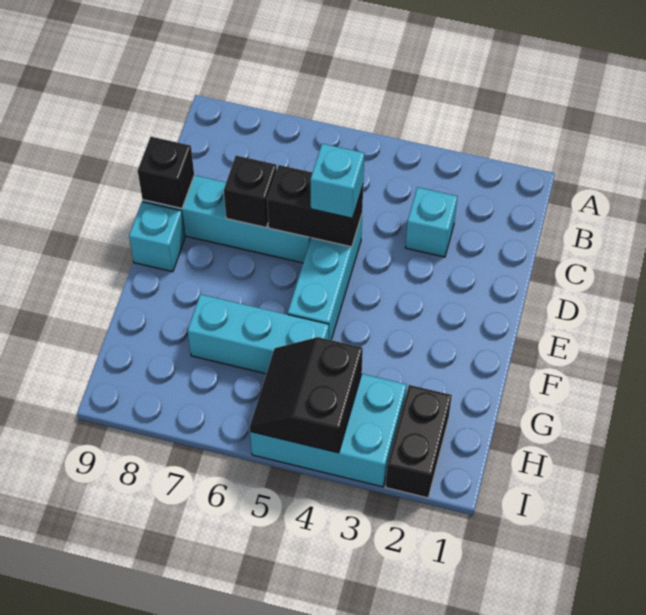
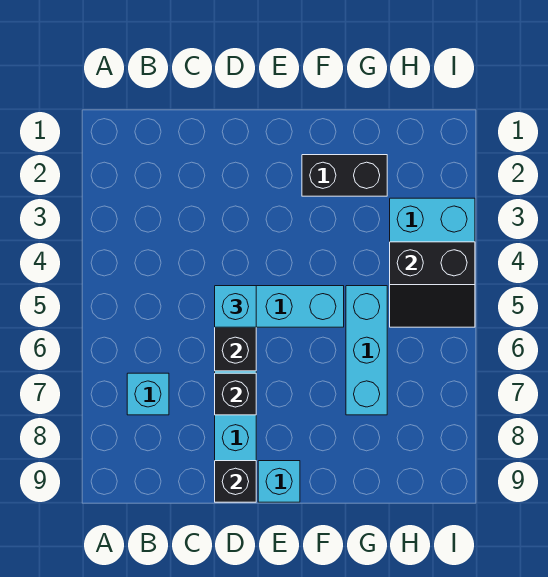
cyan brick C3 level 1 -> cyan brick B7 level 1
black brick H2:I2 level 1 -> black brick F2:G2 level 1

